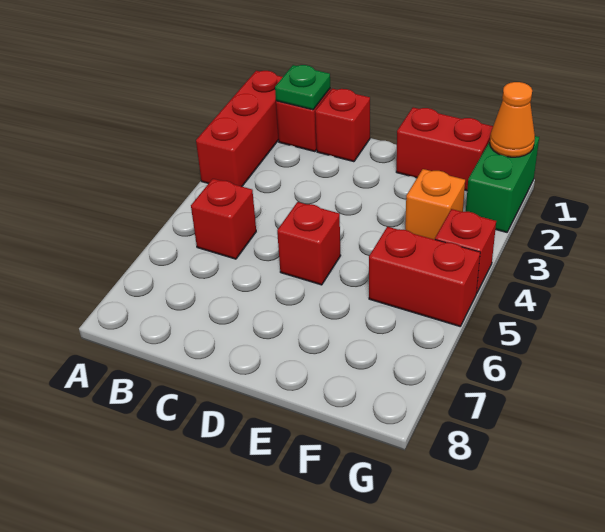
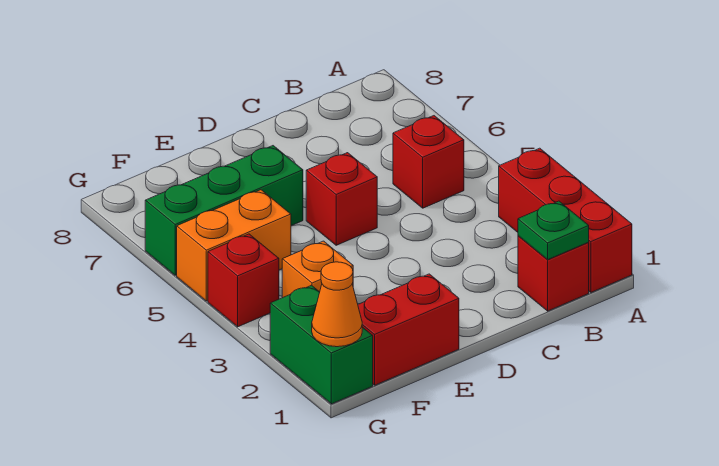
red brick C1 level 1 -> none
none -> green brick E6:G6 level 1
red brick F5:G5 level 1 -> orange brick F5:G5 level 1

